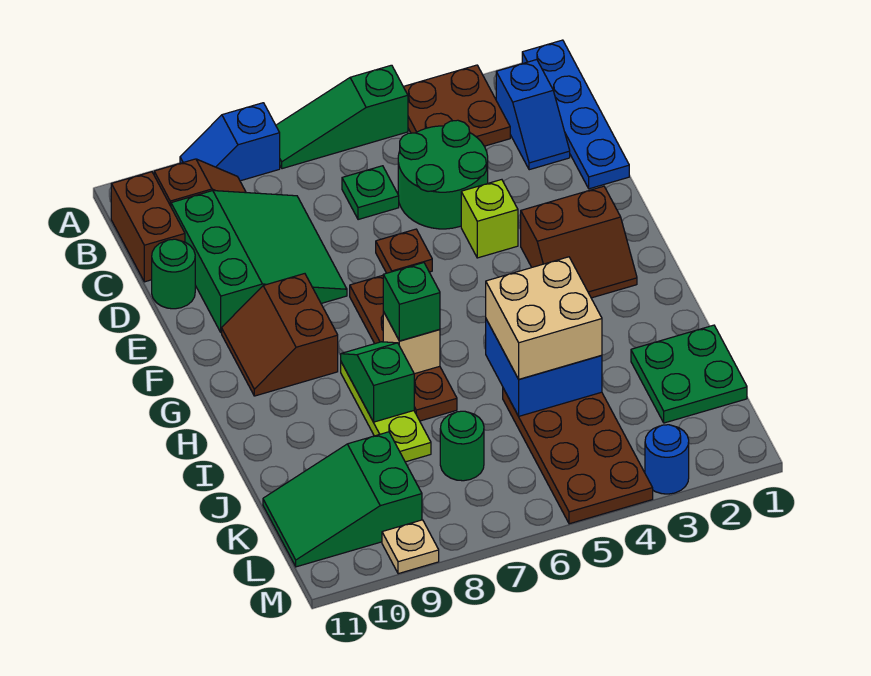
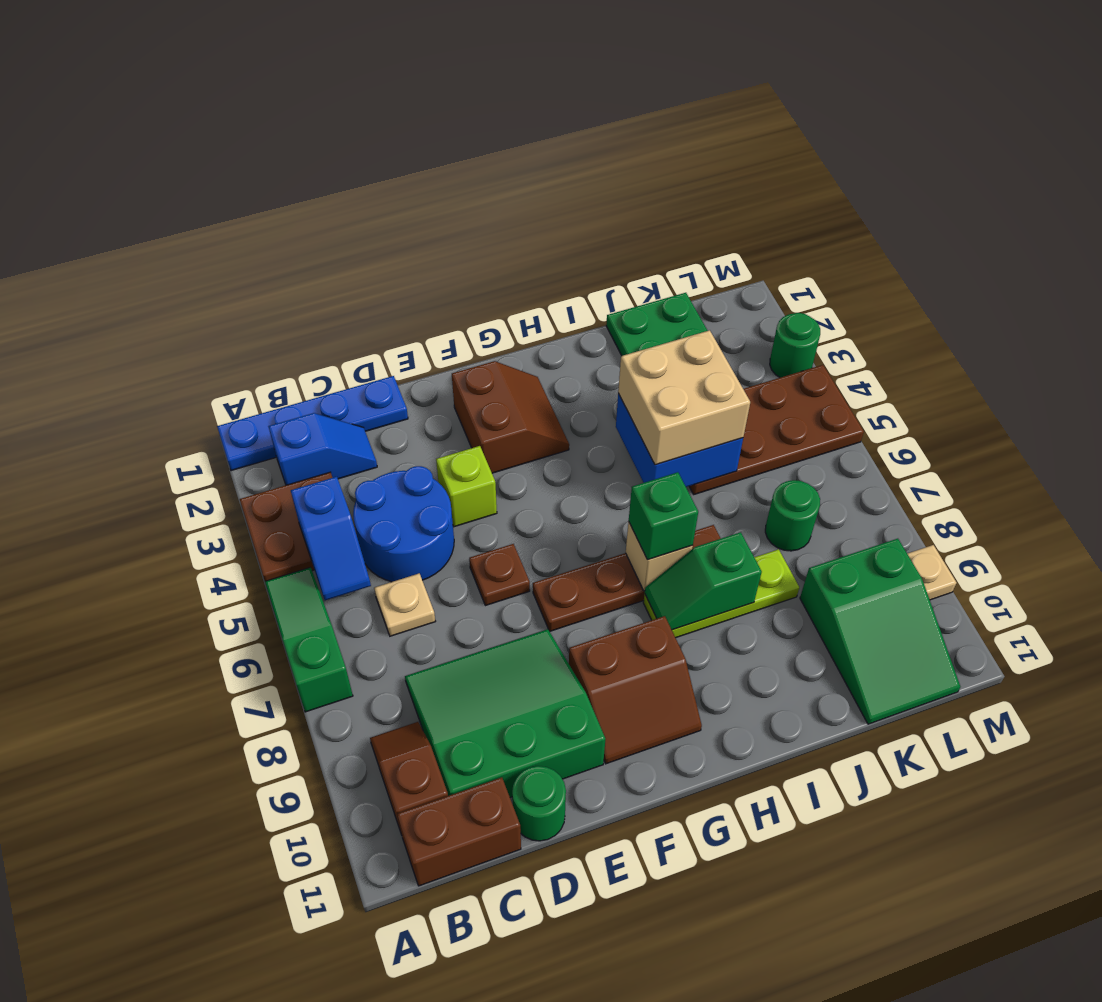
green slope A5:A7 level 1 top 5 -> green slope A5:A7 level 1 top 7
blue slope A8:A9 level 1 top 8 -> blue slope B4:B5 level 2 top 4
green round brick C4:D5 level 1 -> blue round brick C4:D5 level 1
green plate C6 level 1 -> tan plate C6 level 1
blue round brick M3 level 1 -> green round brick M3 level 1

